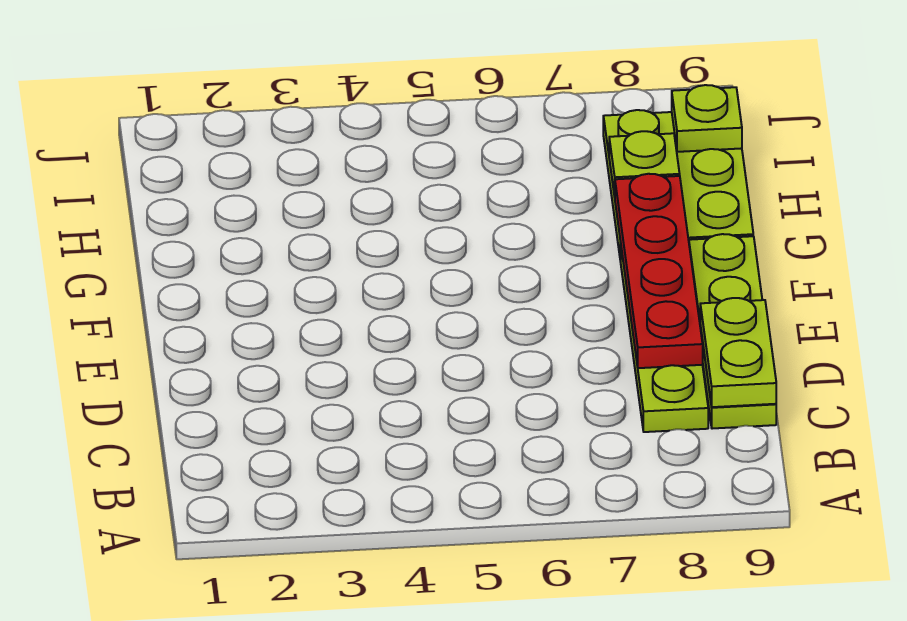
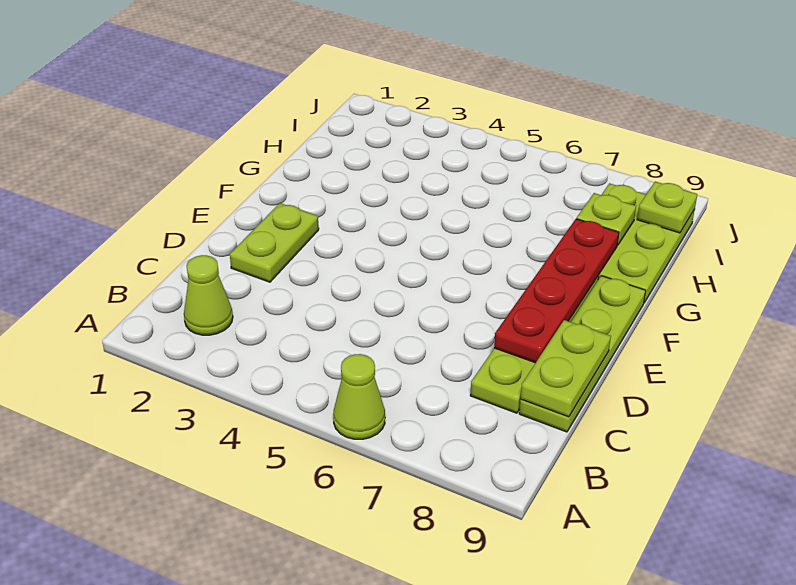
none -> lime cone A6 level 1
none -> lime cone B2 level 1
none -> lime plate D2:E2 level 1

